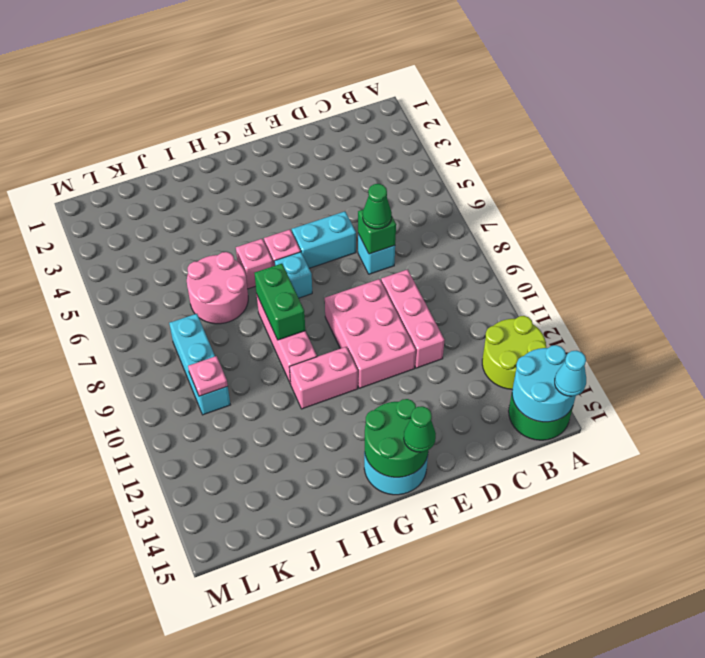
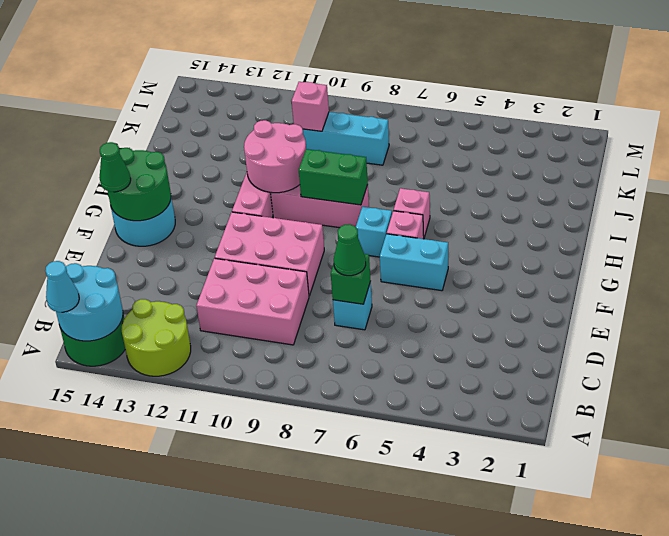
pink brick D9:D11 level 1 -> pink brick C9:D11 level 1
cyan brick E6:F6 level 1 -> cyan brick F5:F6 level 1
pink round brick I6:J7 level 1 -> pink round brick H10:I11 level 2
pink plate K10 level 2 -> pink brick K10 level 2

